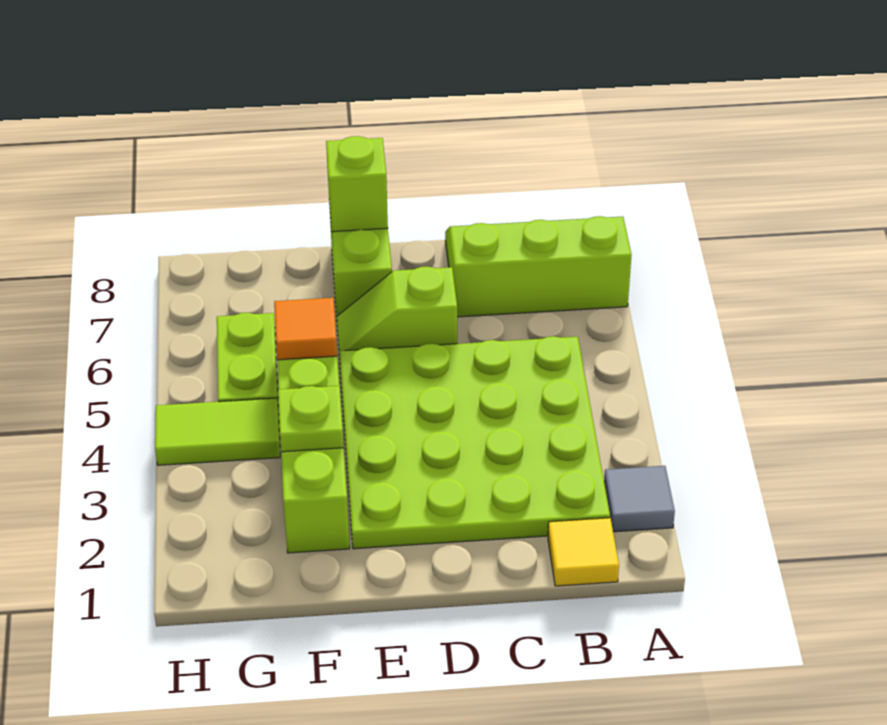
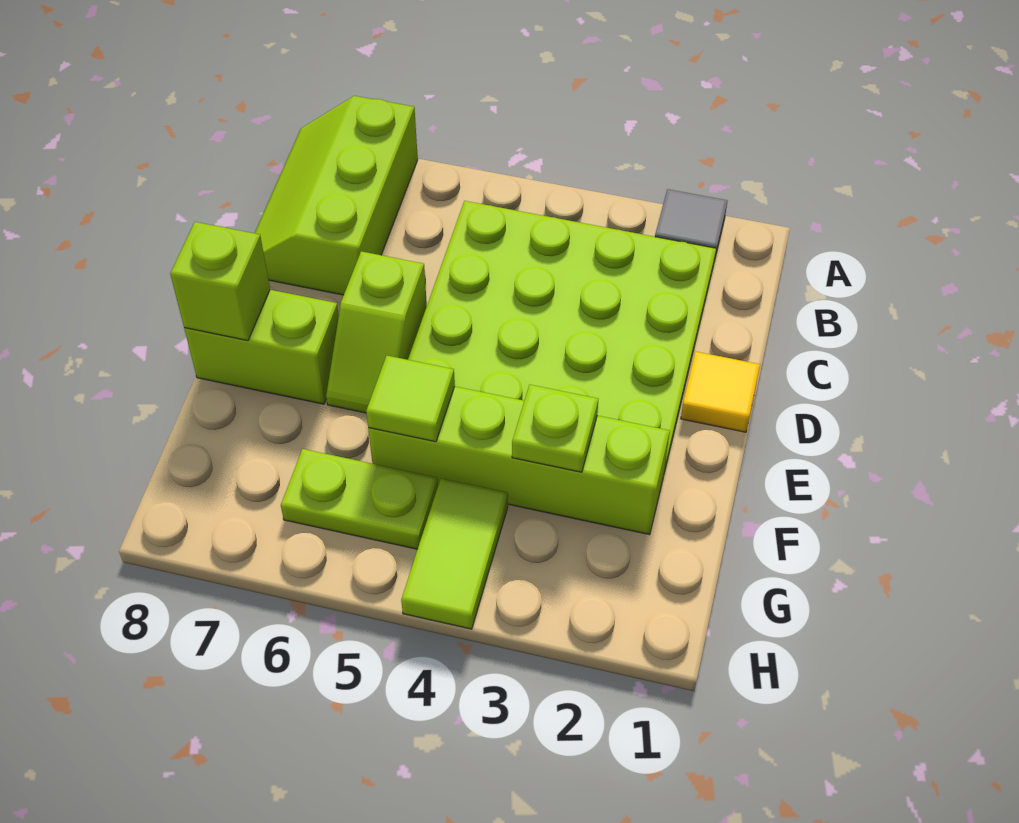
yellow tile B1 level 1 -> yellow tile D1 level 1
orange tile F5 level 2 -> lime tile F5 level 2

